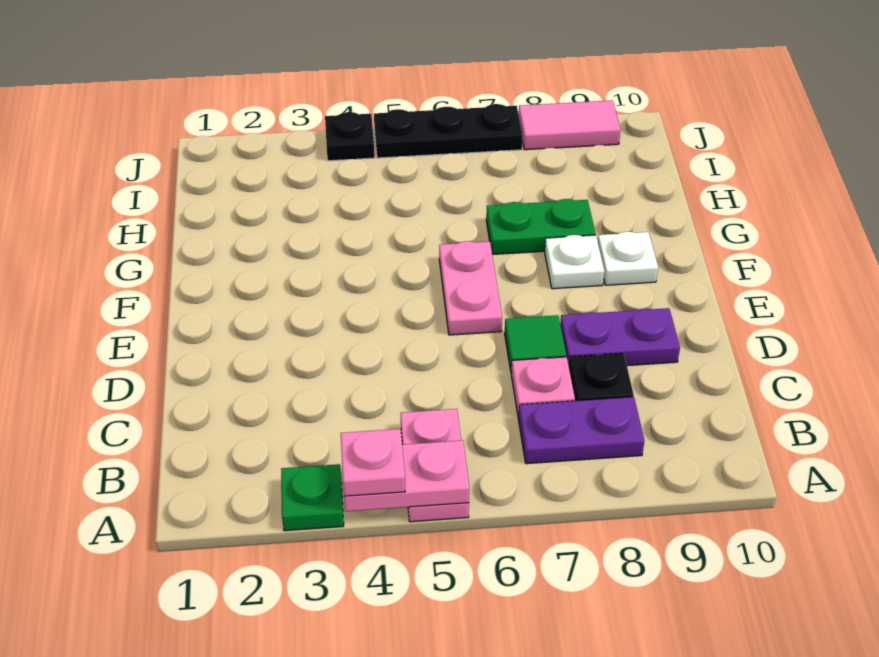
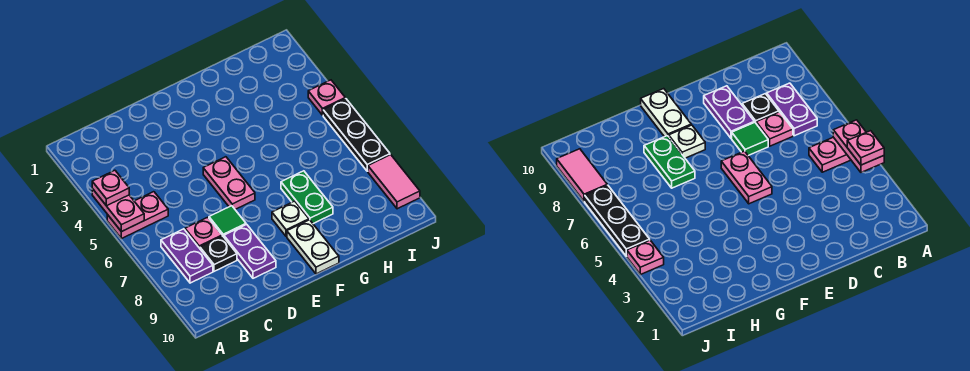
green plate A3 level 1 -> none
pink plate E6:F6 level 1 -> pink plate E5:E6 level 1
white plate F9 level 1 -> white plate F9:F10 level 1
black plate J4 level 1 -> pink plate J4 level 1

